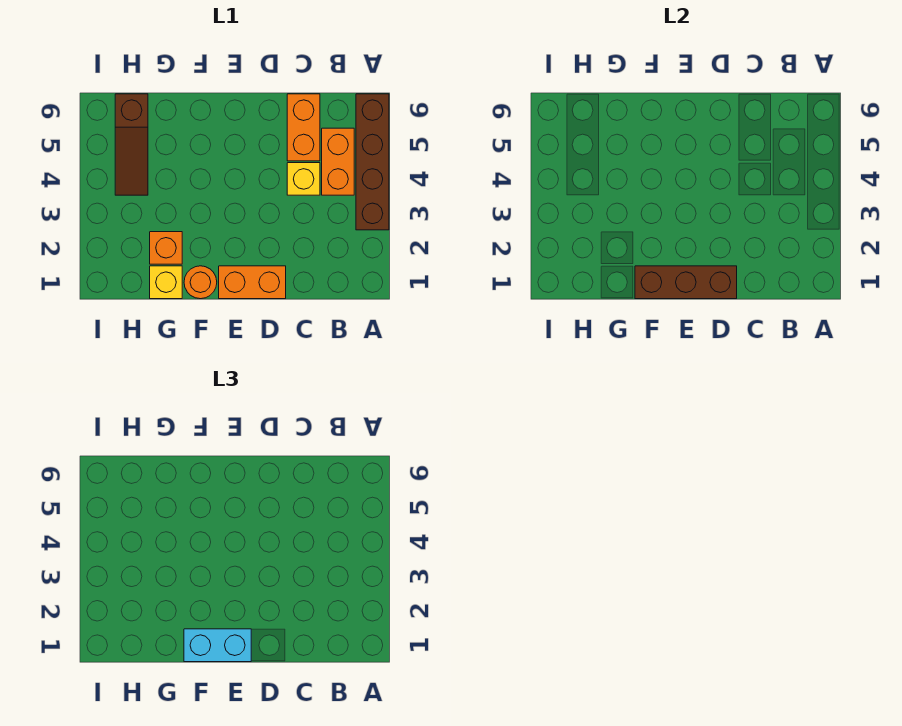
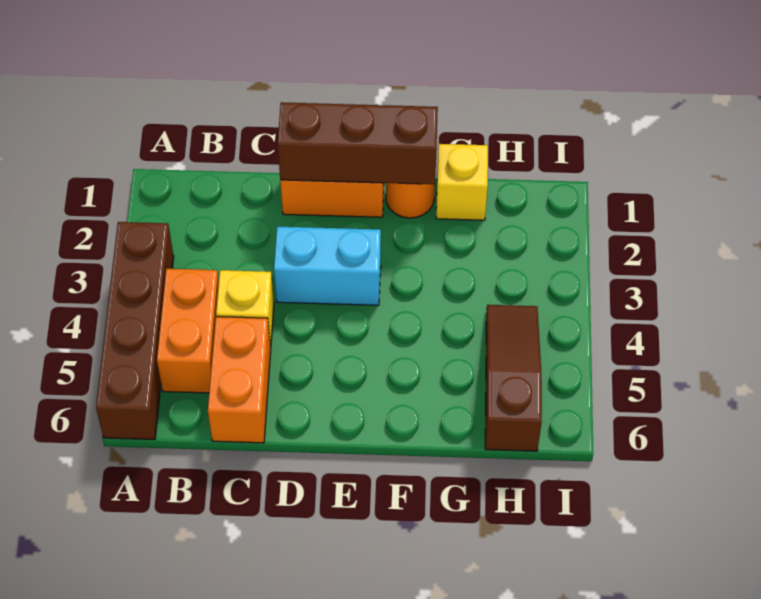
cyan brick E1:F1 level 3 -> cyan brick D3:E3 level 1
orange brick G2 level 1 -> none

